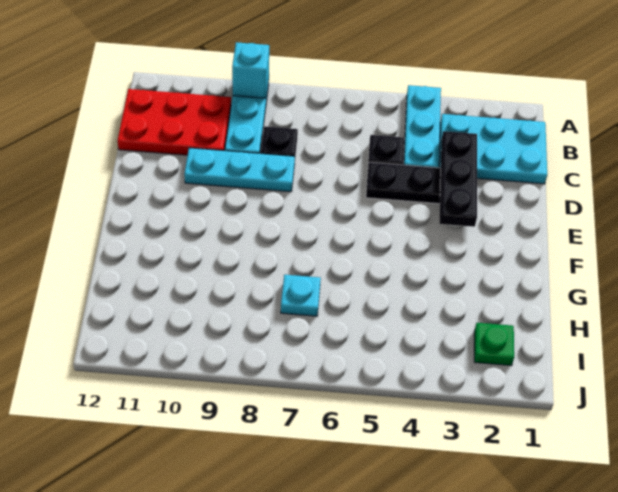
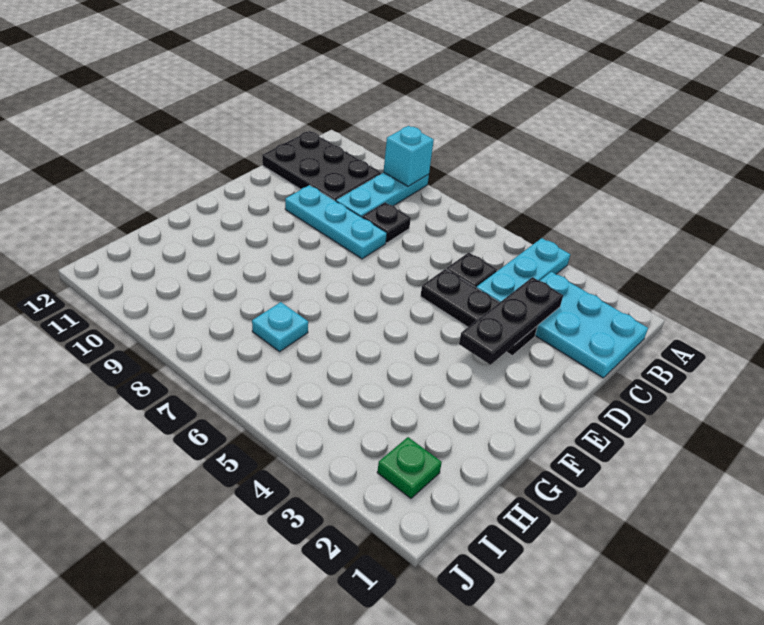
red plate B10:C12 level 1 -> black plate B10:C12 level 1

